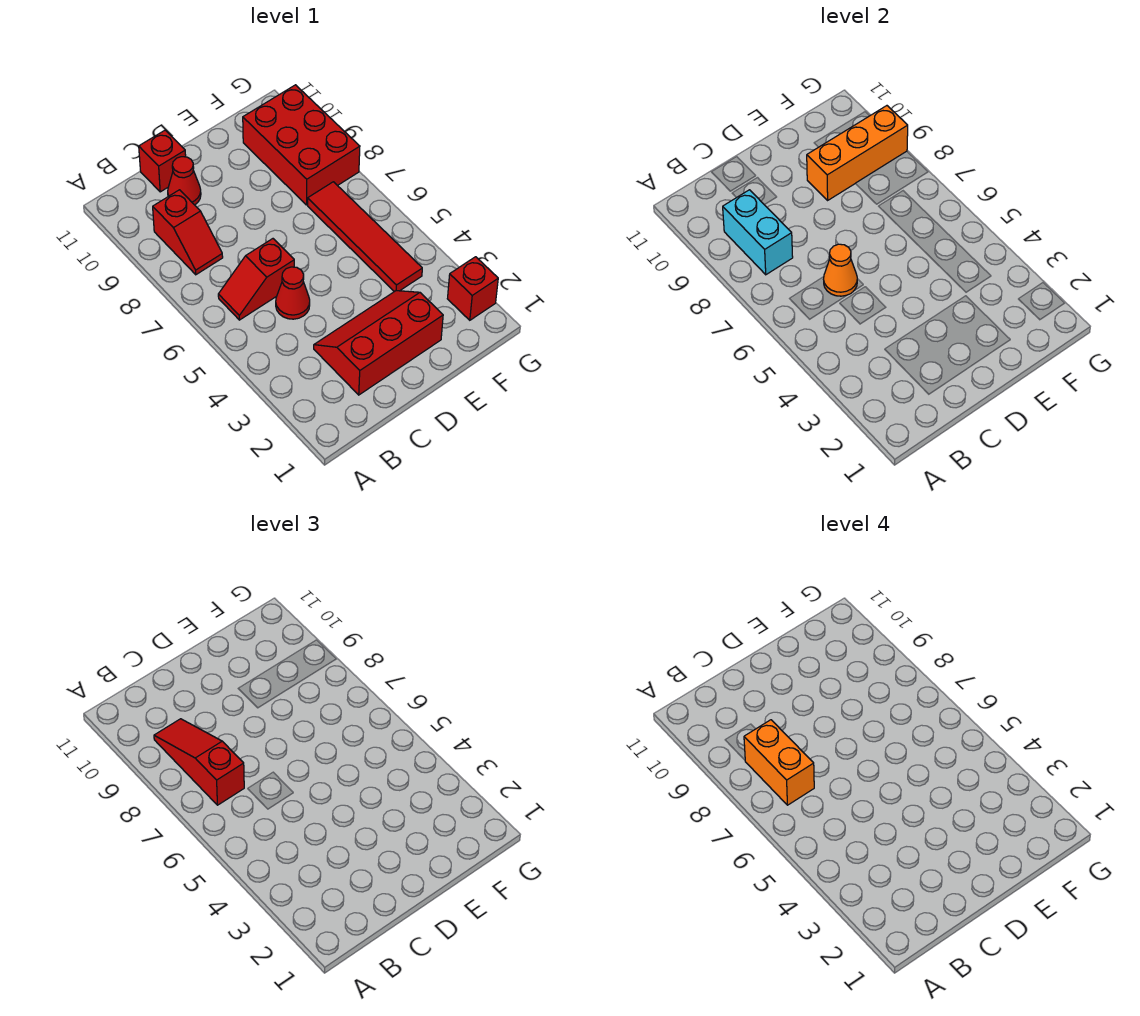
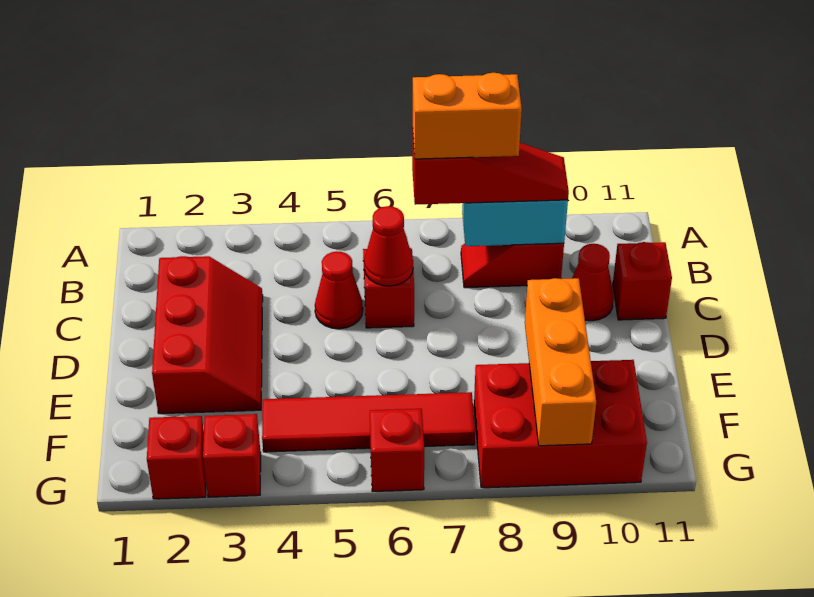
orange cone C6 level 2 -> red cone C6 level 2
none -> red brick G3 level 1
none -> red brick G6 level 1

